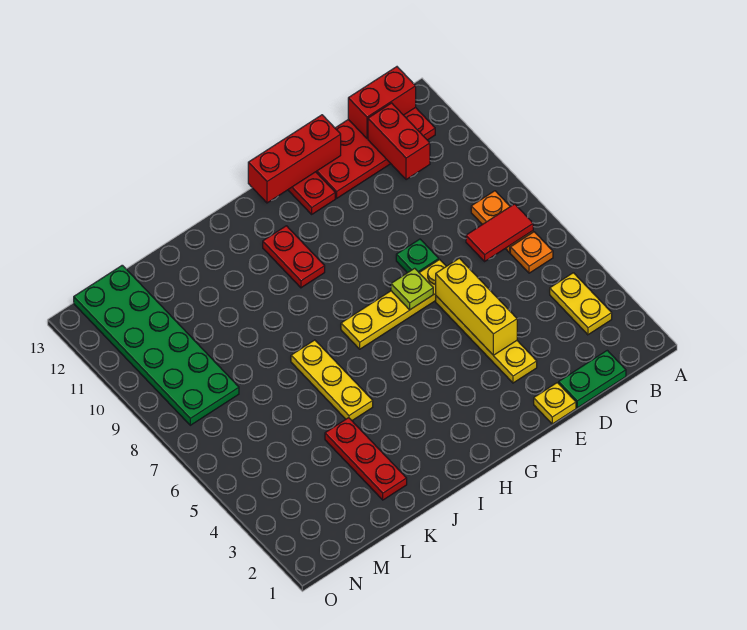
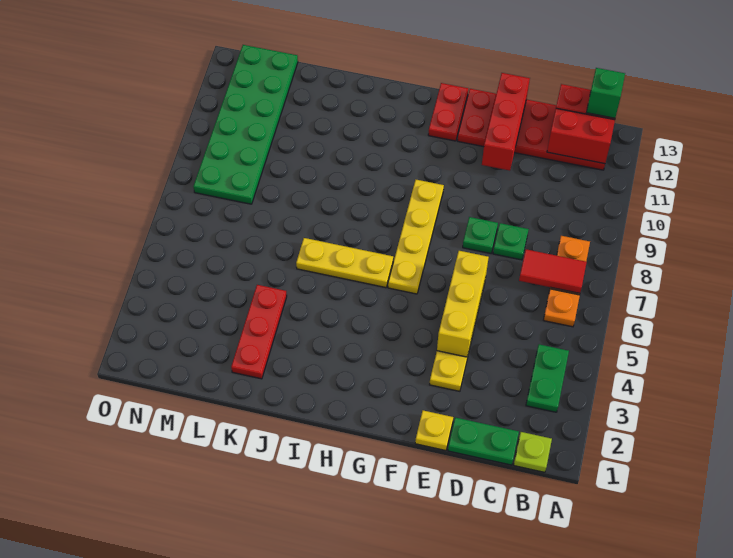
yellow plate B3:B4 level 1 -> green plate B3:B4 level 1
none -> green brick B13 level 3
red brick C11:C12 level 2 -> red brick B12:C12 level 2
none -> green plate D8 level 1
yellow plate E7:H7 level 1 -> yellow plate G6:G9 level 1
red brick E13:G13 level 2 -> red brick E11:E13 level 2
lime plate F7 level 2 -> lime plate B1 level 1
red plate H10:H11 level 1 -> red plate G12:G13 level 1
yellow plate J5:J7 level 1 -> yellow plate H6:J6 level 1

